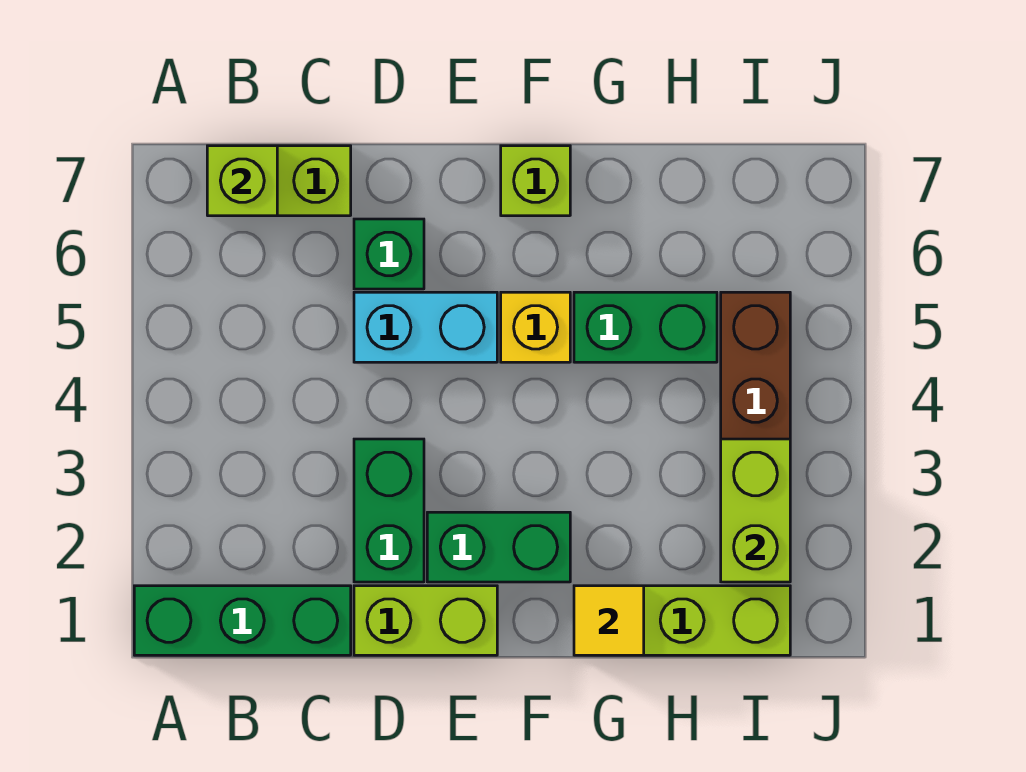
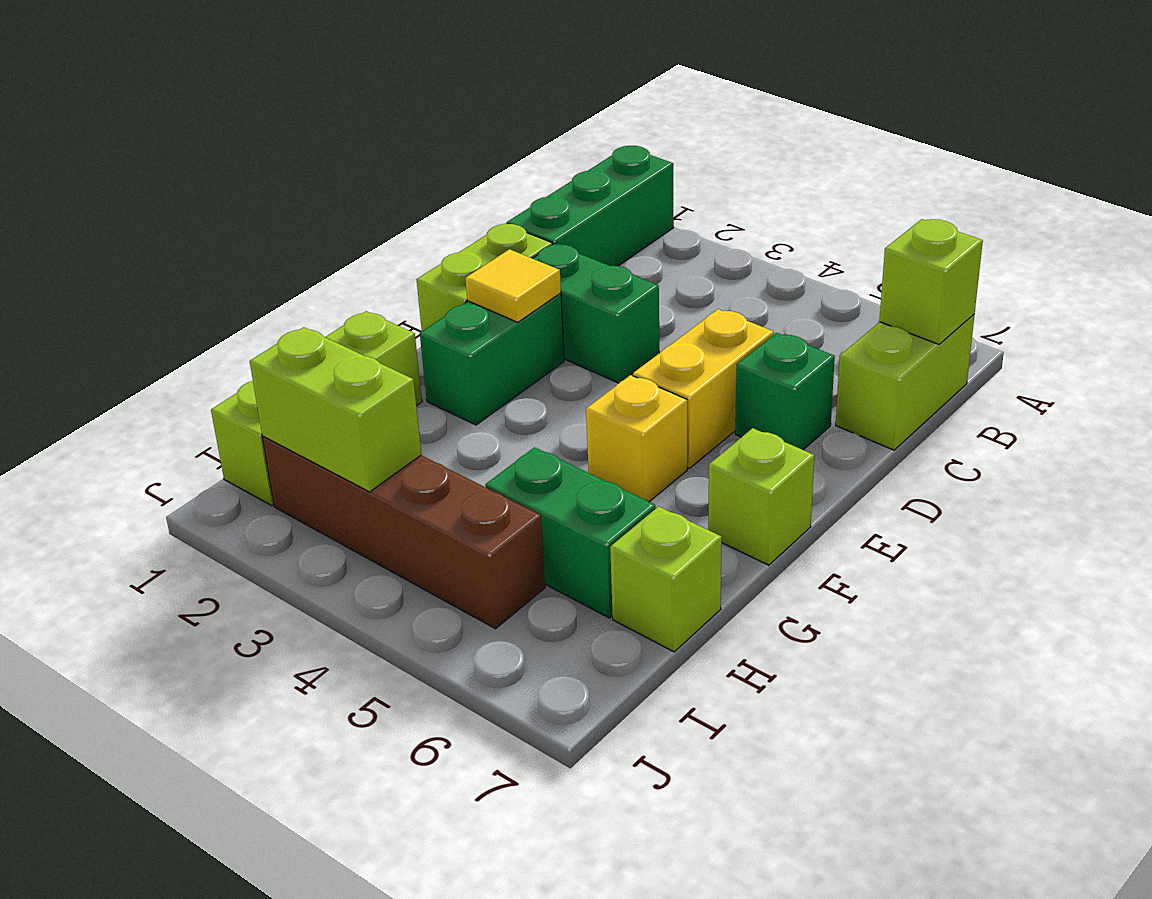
cyan brick D5:E5 level 1 -> yellow brick D5:E5 level 1
yellow tile G1 level 2 -> yellow tile E2 level 2
green brick G5:H5 level 1 -> green brick H5:H6 level 1
none -> lime brick H7 level 1

